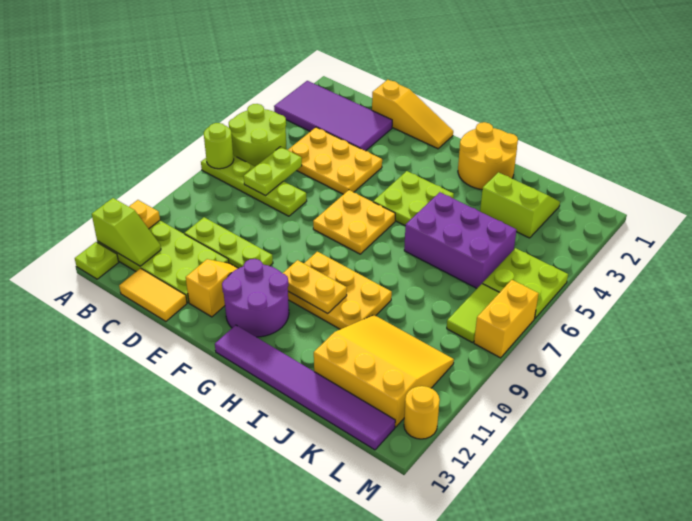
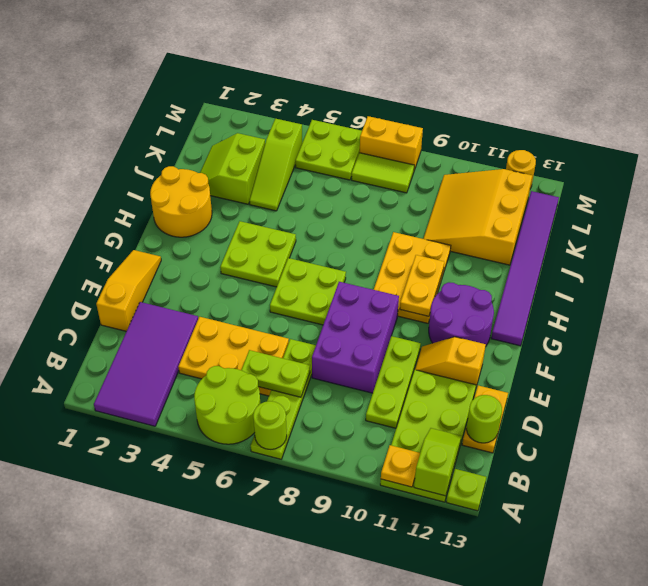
yellow plate C4:E5 level 1 -> yellow plate C4:D6 level 1
yellow tile C13:D13 level 1 -> yellow plate C13:D13 level 1
none -> lime round brick C13 level 2
yellow plate F6:G7 level 1 -> lime plate F6:G7 level 1
purple brick I5:K6 level 1 -> purple brick D8:F9 level 1
none -> lime slope J4:L4 level 1 top L

